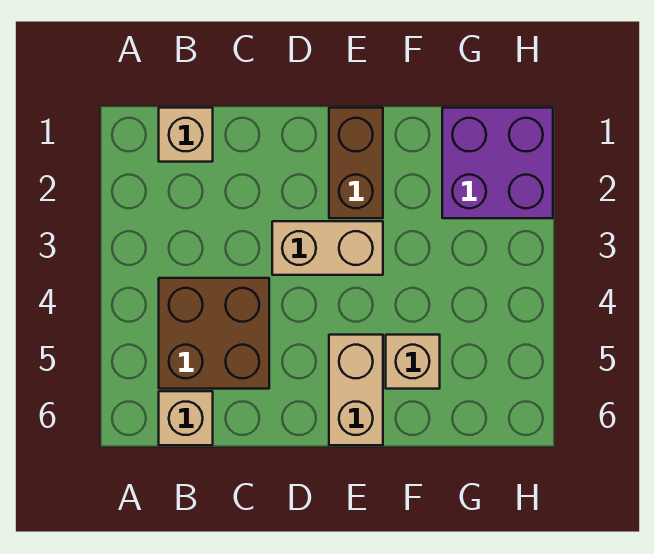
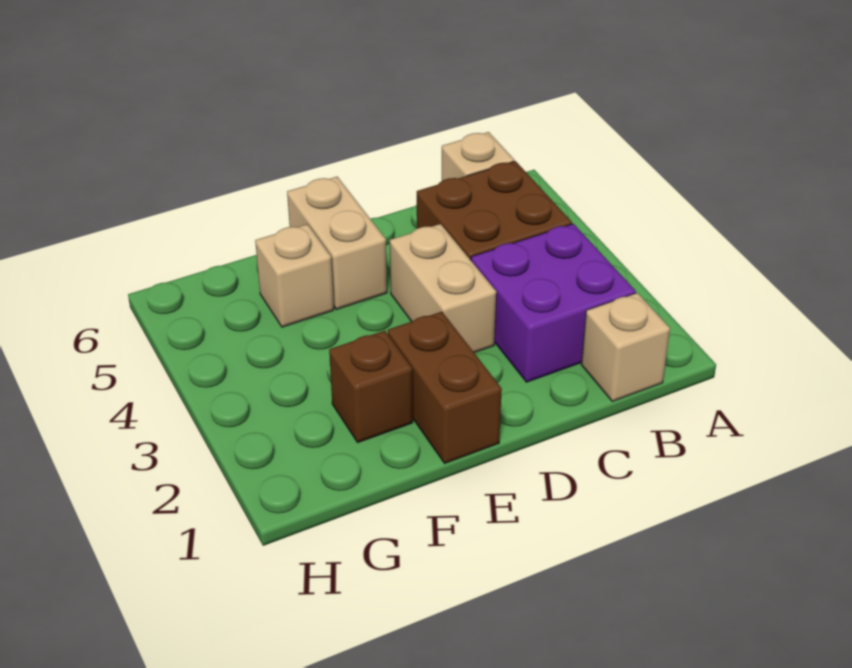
tan brick D3:E3 level 1 -> tan brick D3:D4 level 1
none -> brown brick F2 level 1
purple brick G1:H2 level 1 -> purple brick B2:C3 level 1

